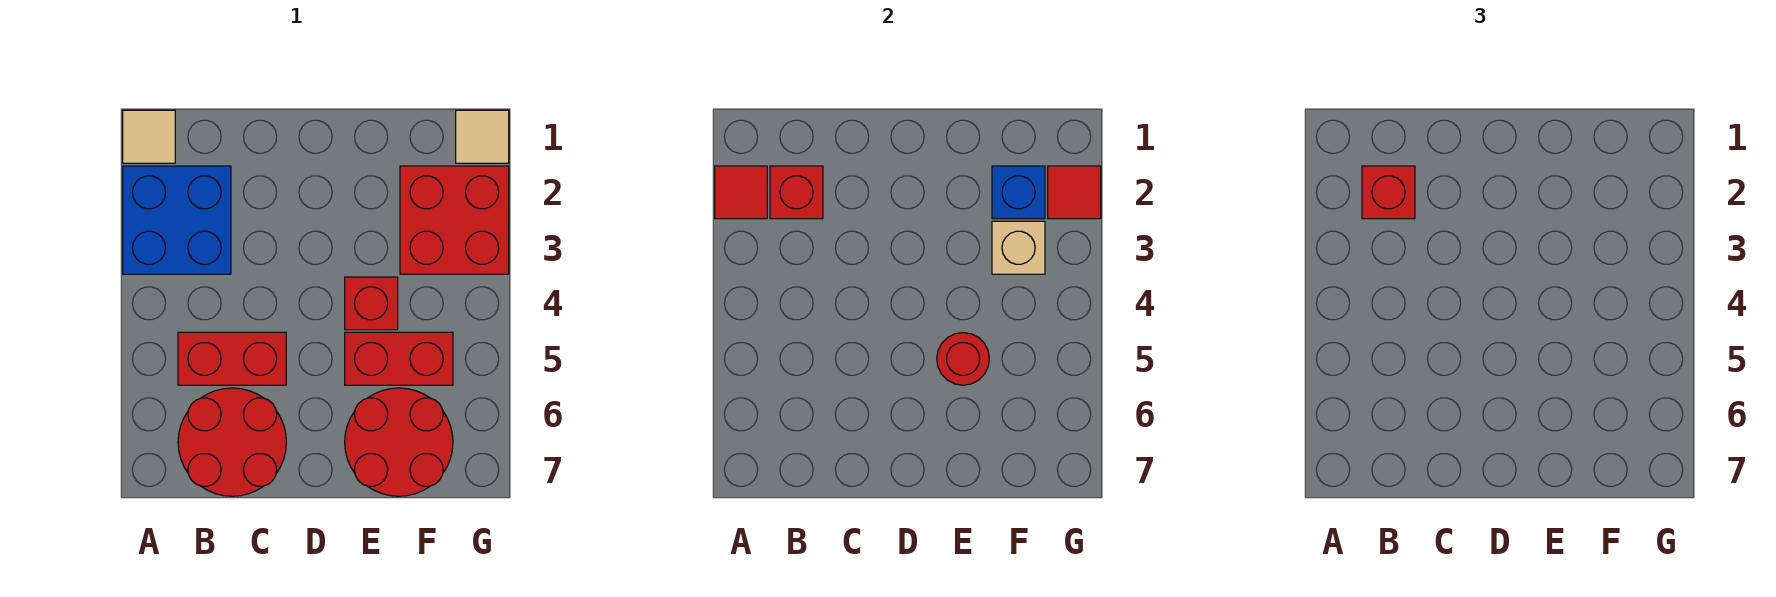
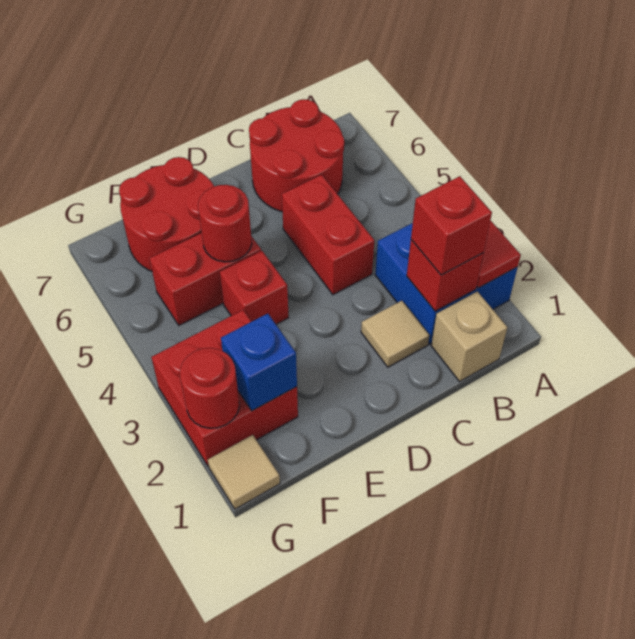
tan tile A1 level 1 -> tan tile C2 level 1
red brick B5:C5 level 1 -> red brick C4:C5 level 1
tan brick F3 level 2 -> tan brick B1 level 1
red tile G2 level 2 -> red round brick G2 level 2

